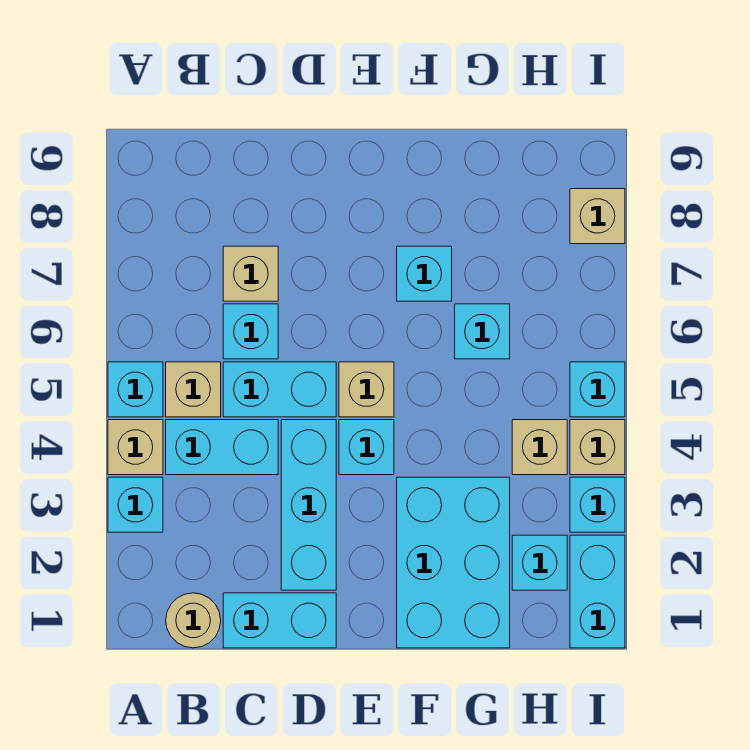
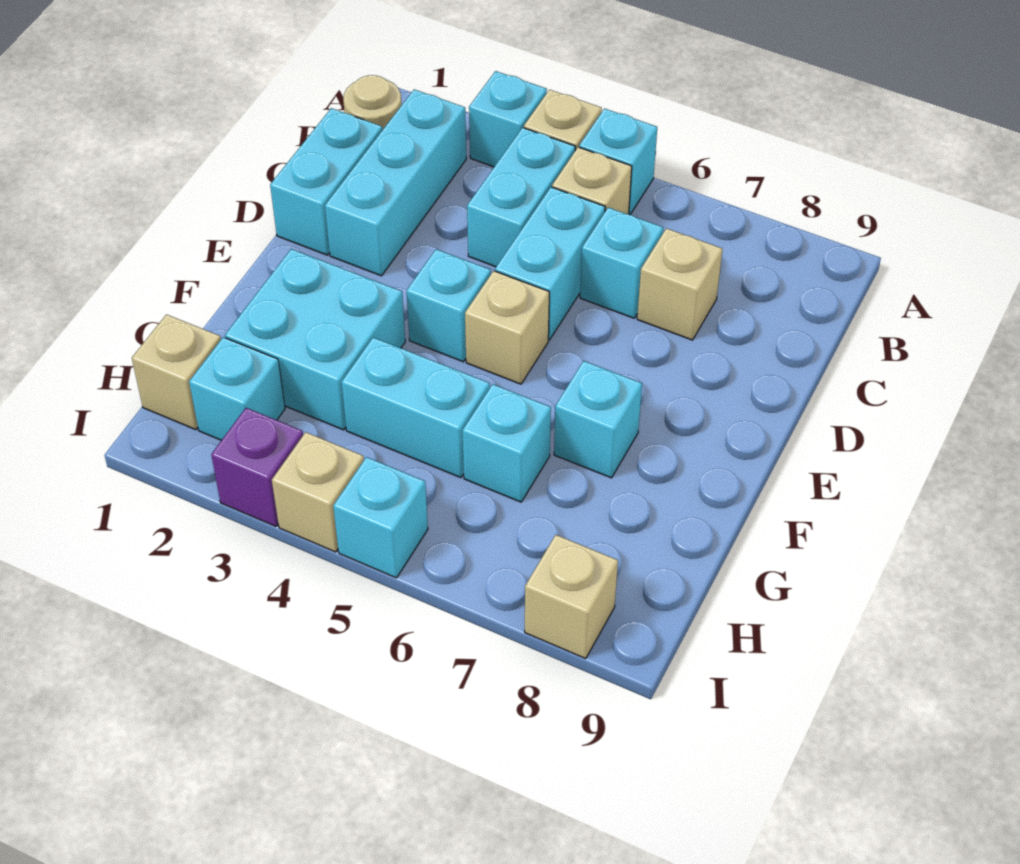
cyan brick D2:D4 level 1 -> cyan brick B2:D2 level 1
cyan brick F1:G3 level 1 -> cyan brick F2:G3 level 1
tan brick H4 level 1 -> tan brick H1 level 1
cyan brick I1:I2 level 1 -> cyan brick G4:G5 level 1
cyan brick I3 level 1 -> purple brick I3 level 1

